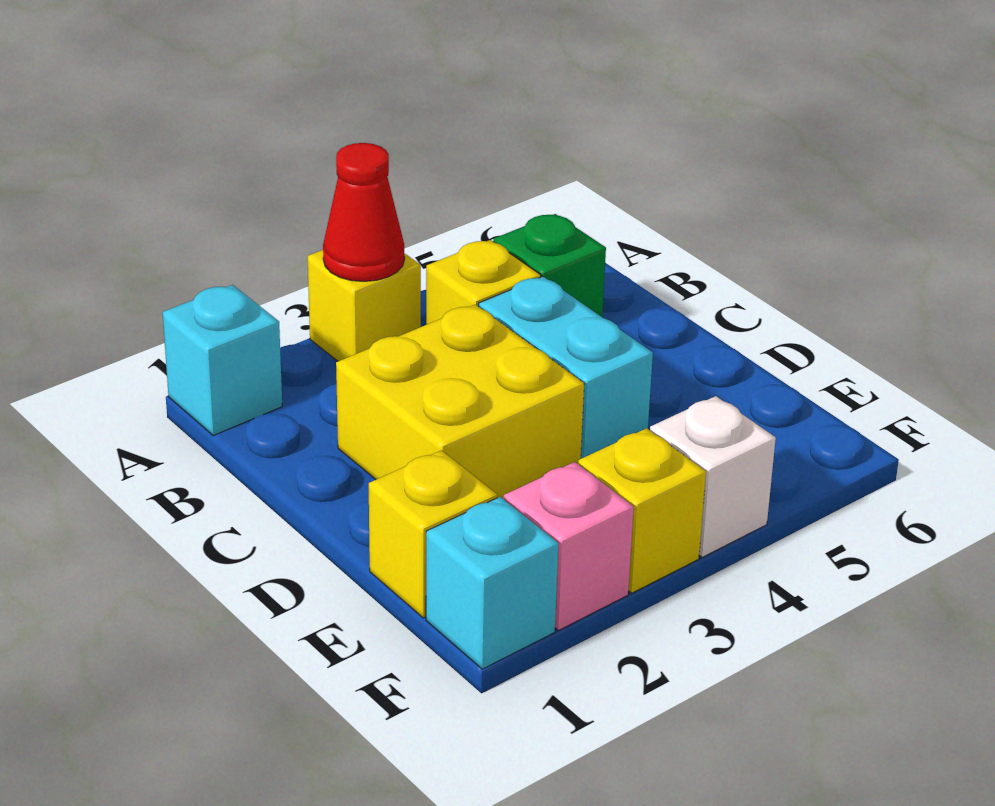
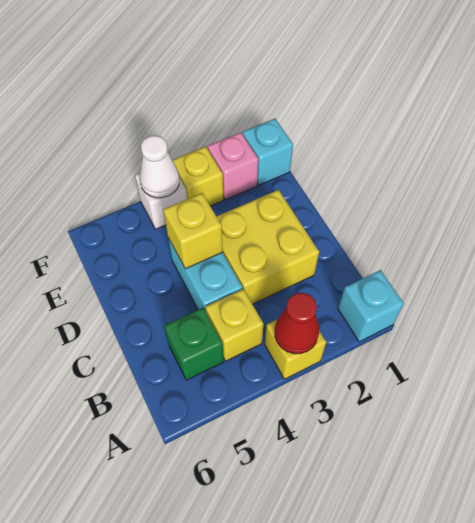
yellow brick E1 level 1 -> yellow brick D4 level 2
none -> white cone F4 level 2

